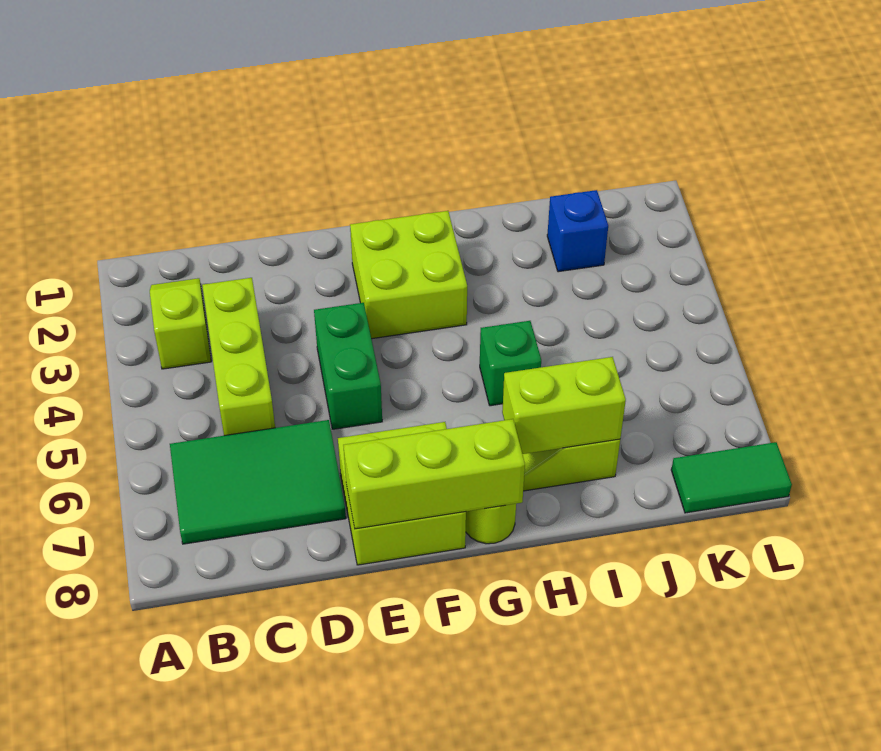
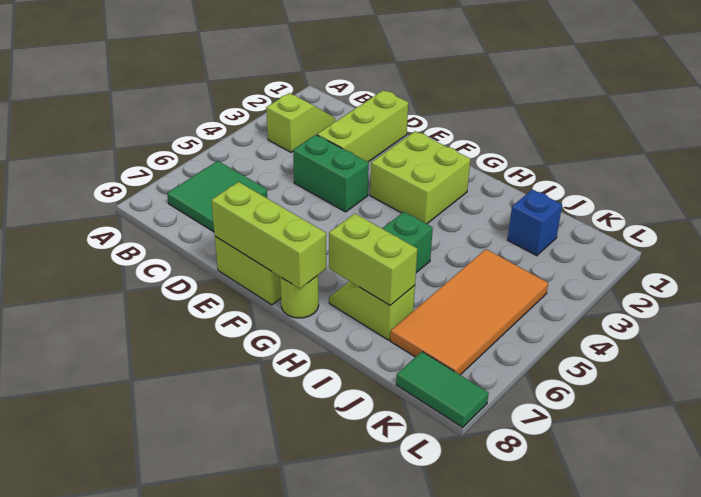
green tile B6:D7 level 1 -> green tile B6:C7 level 1
lime brick C3:C5 level 1 -> lime brick D1:D3 level 1
green brick E4:E5 level 1 -> green brick D4:E4 level 1
none -> orange tile J4:K7 level 1

